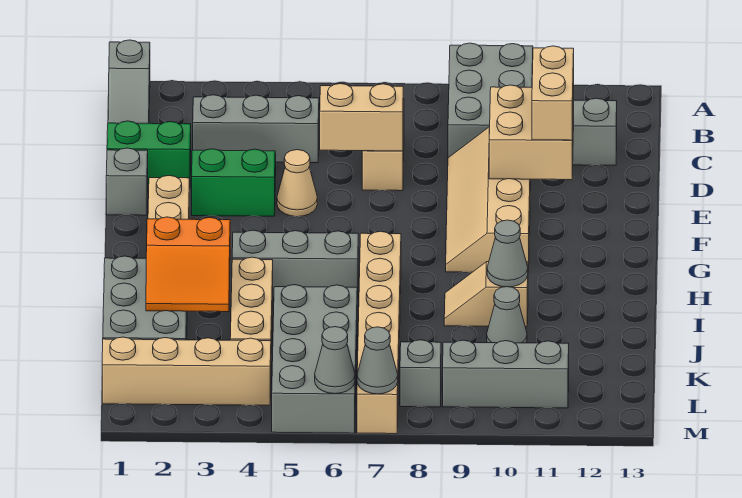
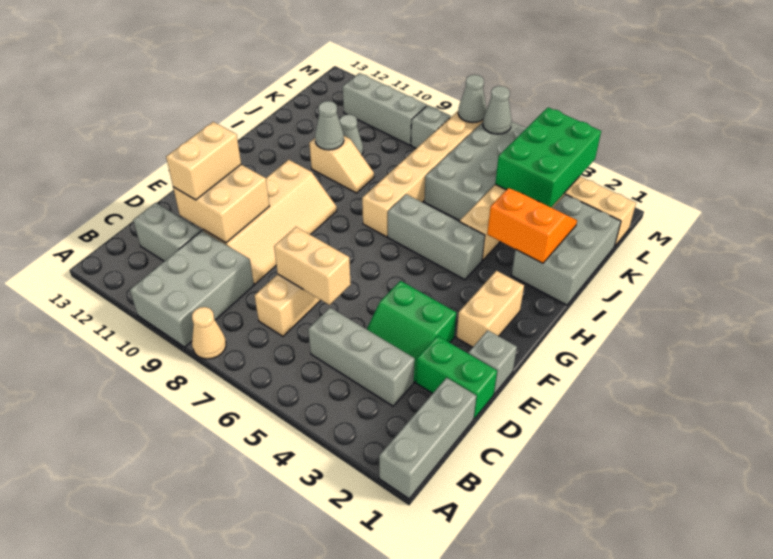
grey slope A1:C1 level 1 top A -> grey brick A1:C1 level 1
tan cone E5 level 1 -> tan cone A8 level 1
none -> green brick K3:M4 level 2

